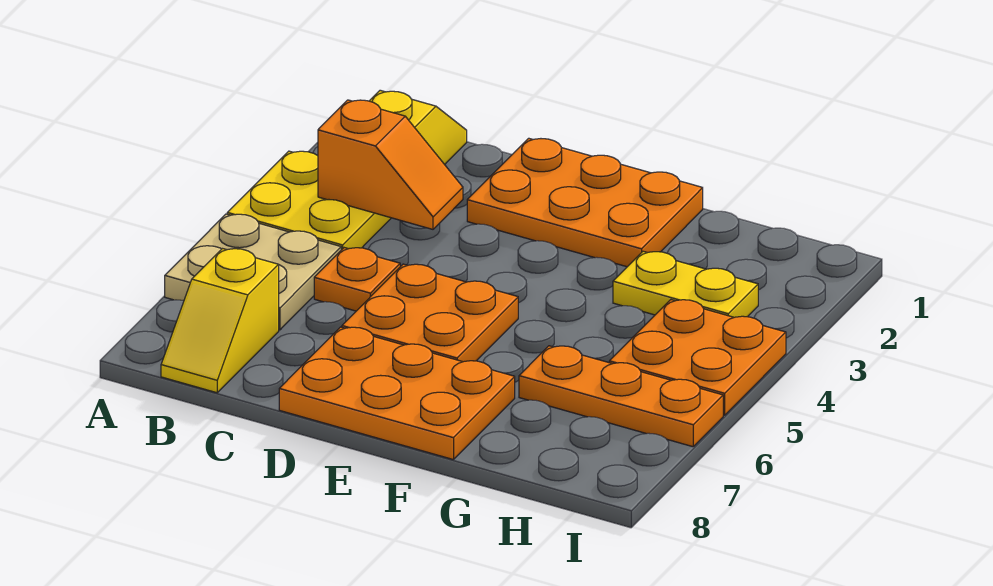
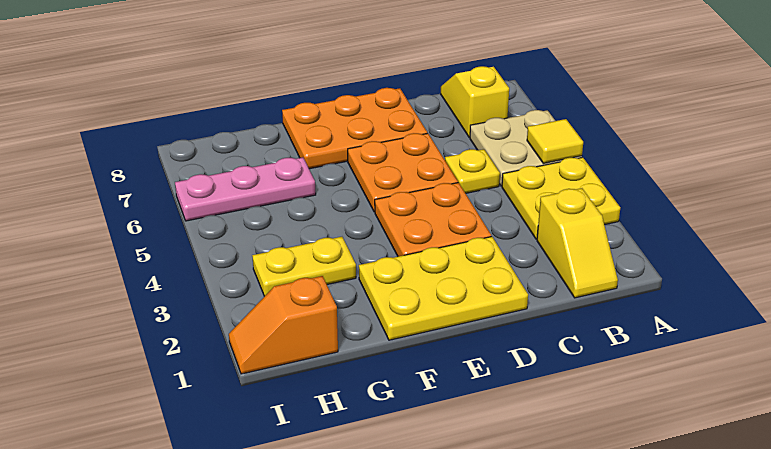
none -> yellow tile A5 level 2
orange slope B3:C3 level 2 top B -> orange slope H1:I1 level 1 top H
orange plate C5 level 1 -> yellow plate C5 level 1
orange plate D1:F2 level 1 -> yellow plate D1:F2 level 1
orange plate G6:I6 level 1 -> pink plate G6:I6 level 1
orange plate H4:I5 level 1 -> orange plate D3:E4 level 1

